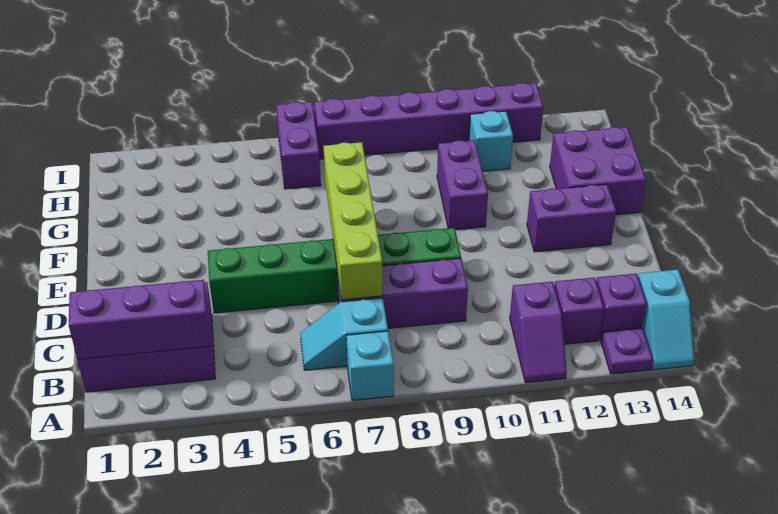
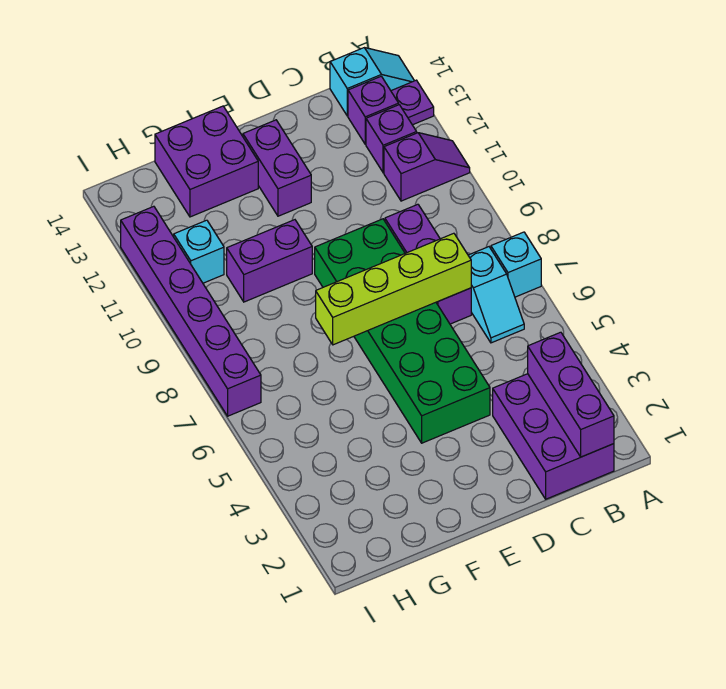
green brick D4:D9 level 1 -> green brick D4:E9 level 1
purple brick H6:I6 level 1 -> none

